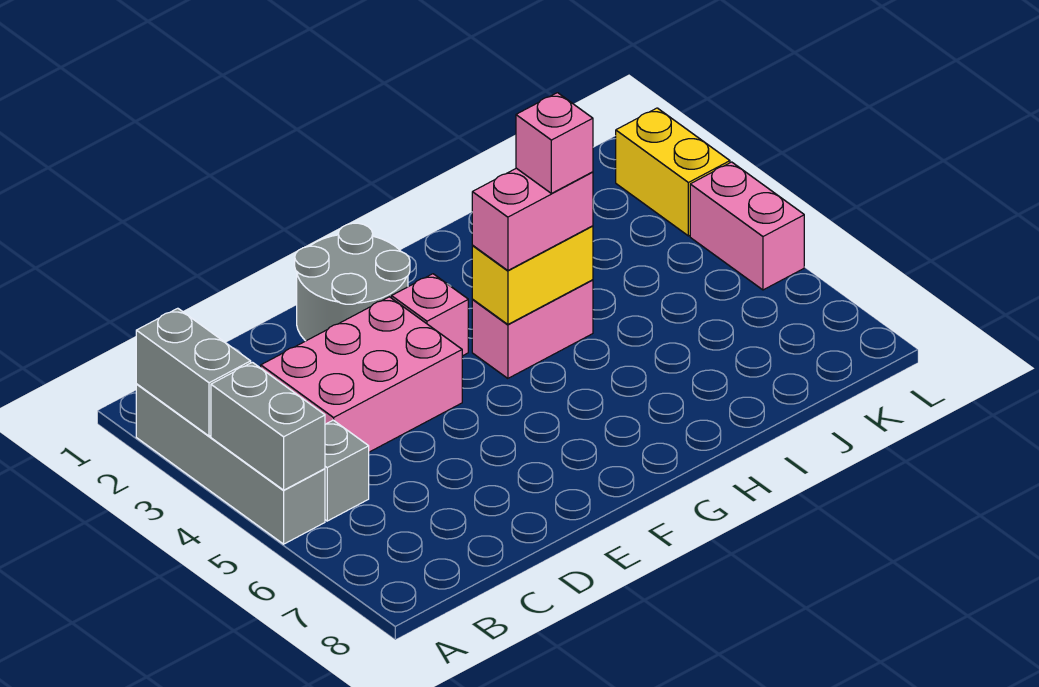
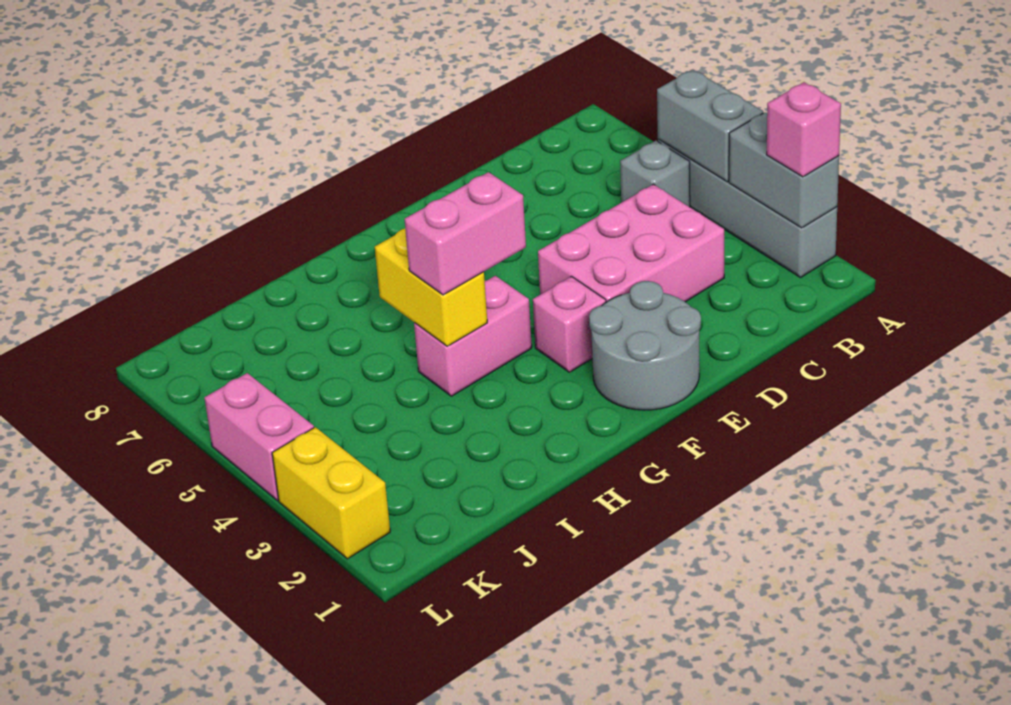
yellow brick G4:H4 level 2 -> yellow brick H4:H5 level 2
pink brick H4 level 4 -> pink brick A2 level 3

